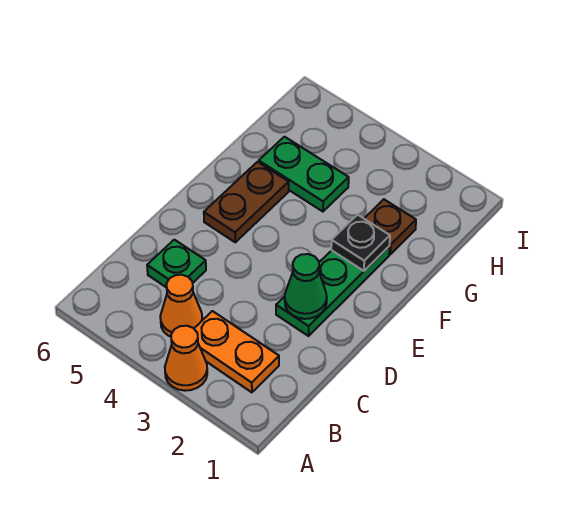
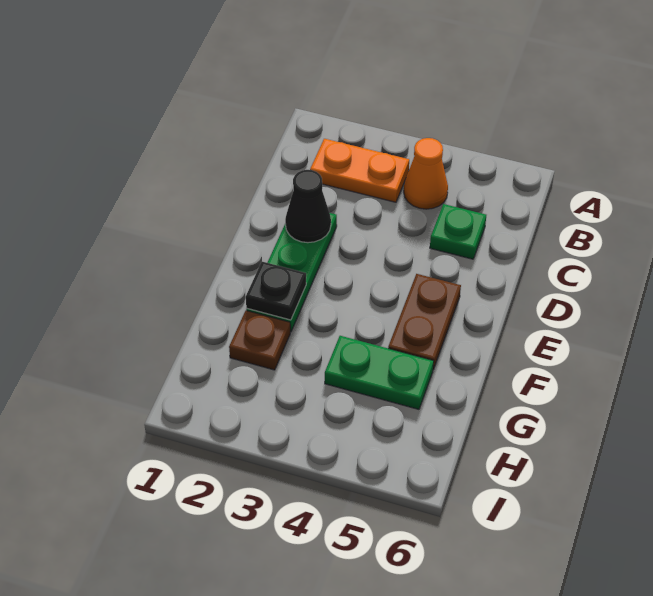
orange cone A3 level 1 -> none
green cone D2 level 2 -> black cone D2 level 2

